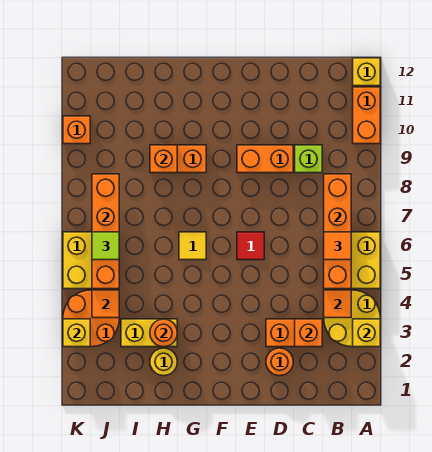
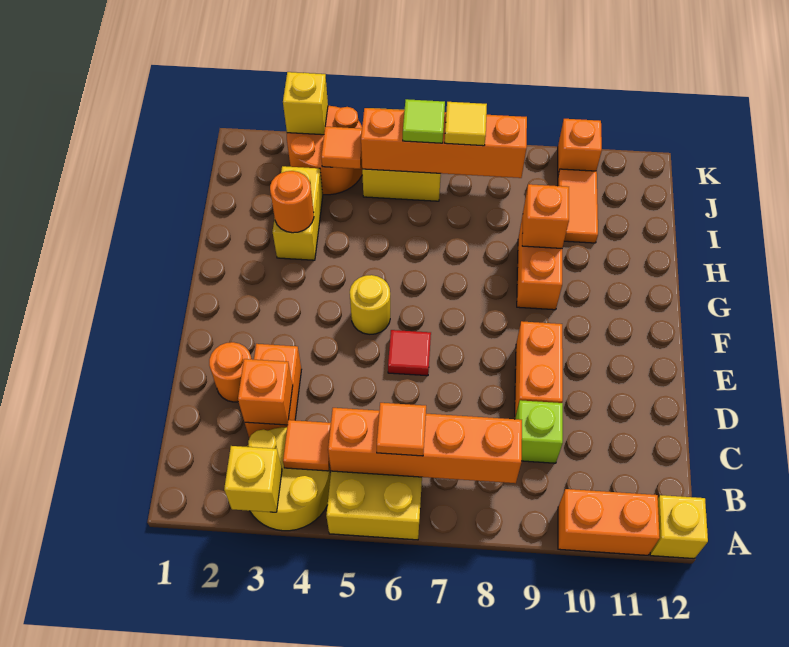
yellow tile G6 level 1 -> yellow tile J7 level 3
yellow round brick H2 level 1 -> yellow round brick F5 level 1
none -> orange tile I10:J10 level 1

